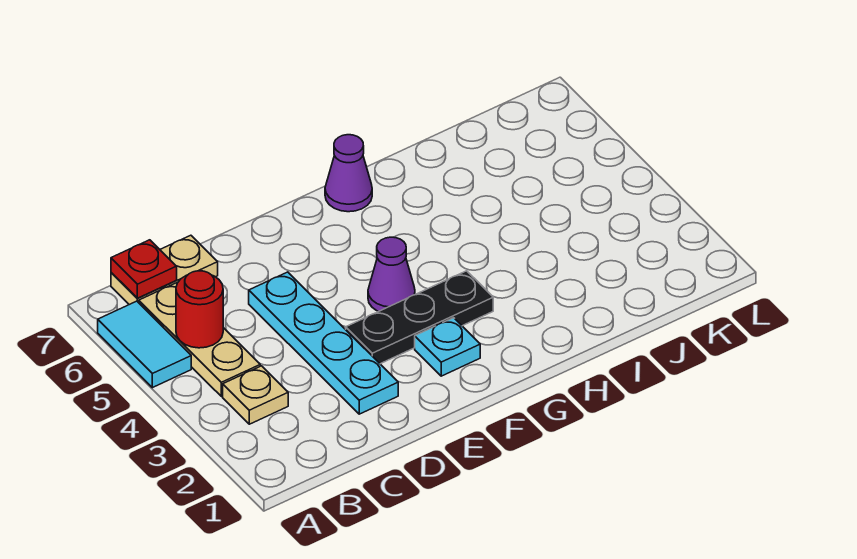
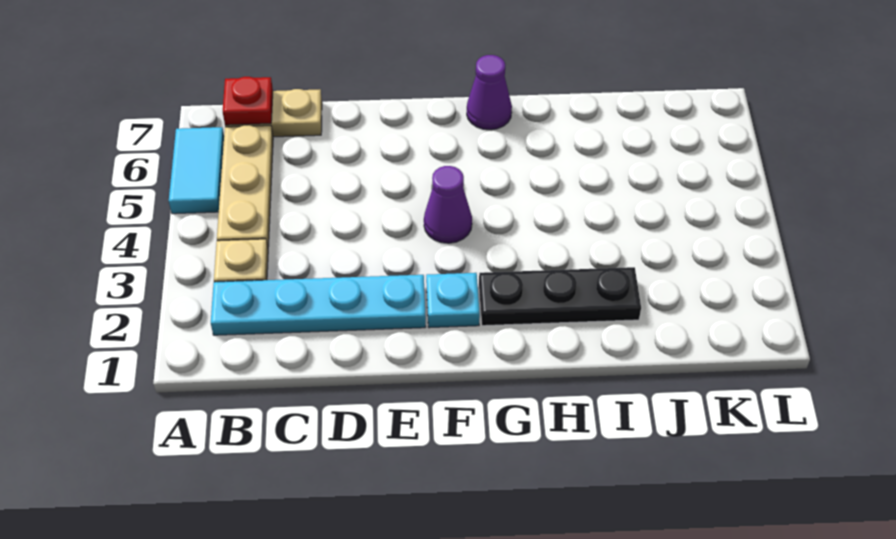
red round brick B5 level 2 -> none
cyan plate D2:D5 level 1 -> cyan plate B2:E2 level 1
black plate E3:G3 level 1 -> black plate G2:I2 level 1

